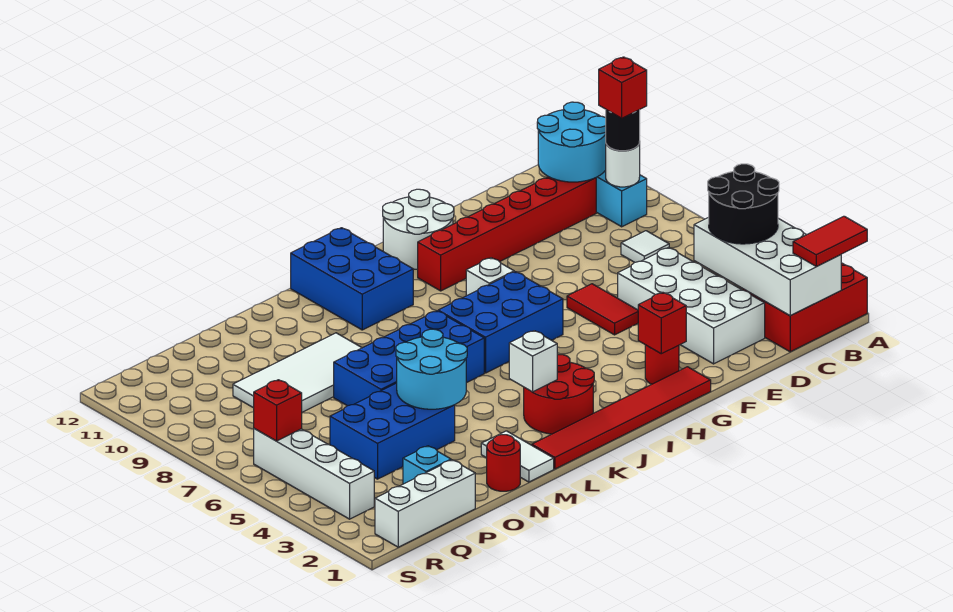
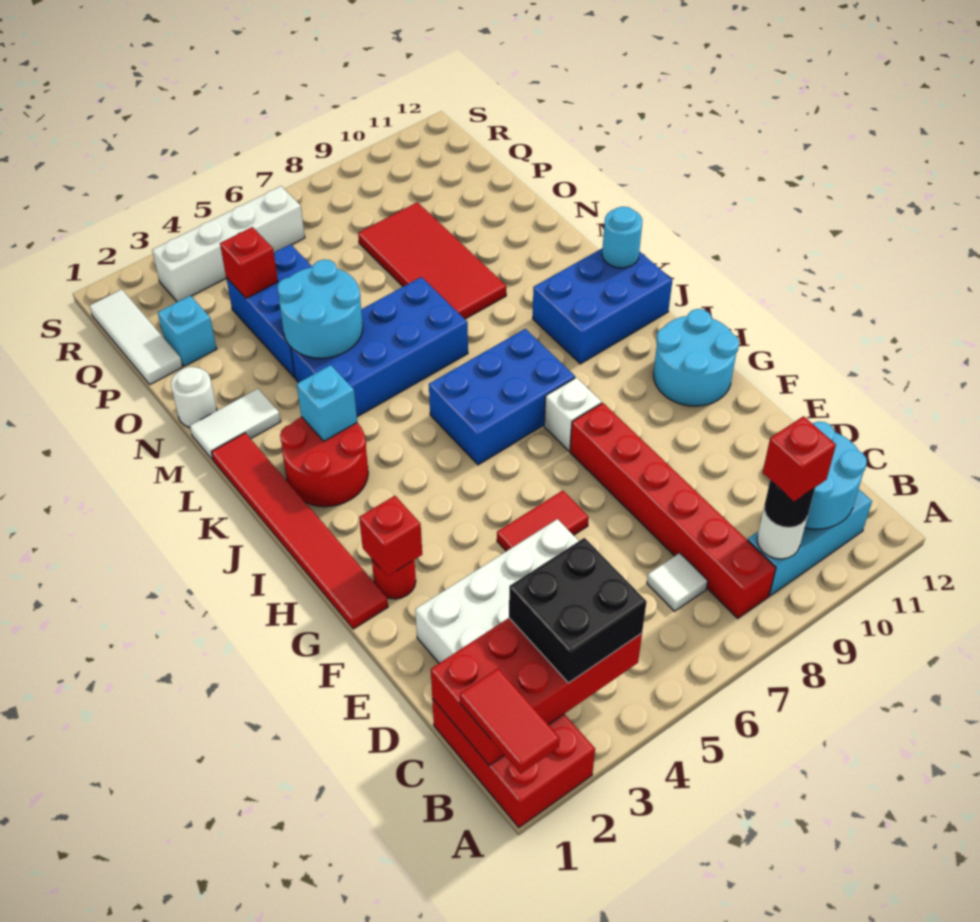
white brick B1:C4 level 2 -> red brick B1:C4 level 2
black round brick B3:C4 level 3 -> black brick B3:C4 level 3
red brick C10:H10 level 1 -> red brick B8:G8 level 1
white round brick G11:H12 level 1 -> cyan round brick G11:H12 level 1
blue brick H6:J7 level 1 -> blue brick I6:J8 level 1
white brick K3 level 2 -> cyan brick K3 level 2
blue brick K6:N7 level 1 -> blue brick L4:M7 level 1
none -> cyan round brick K12 level 2
white tile M8:P9 level 1 -> red tile M8:P9 level 1
red round brick N1 level 1 -> white round brick N1 level 1
white brick P1:R1 level 1 -> white tile P1:R1 level 1
red brick R6 level 2 -> red brick P4 level 2

